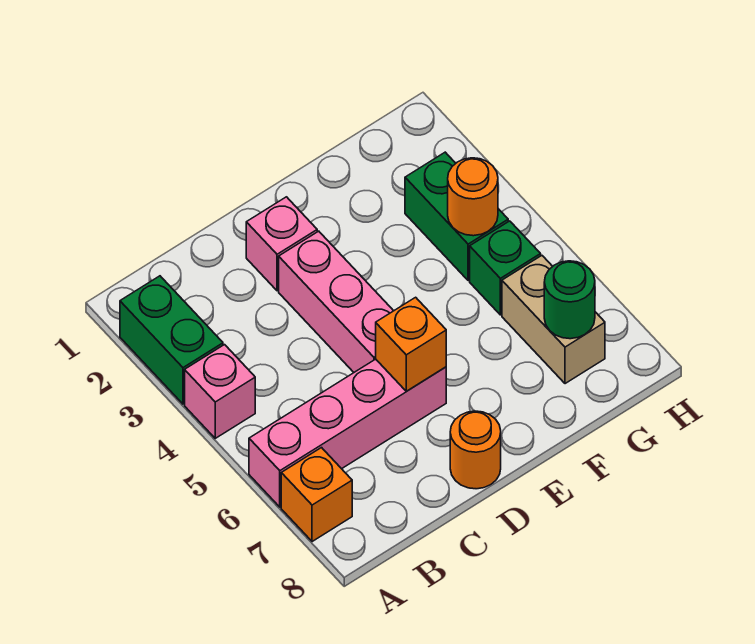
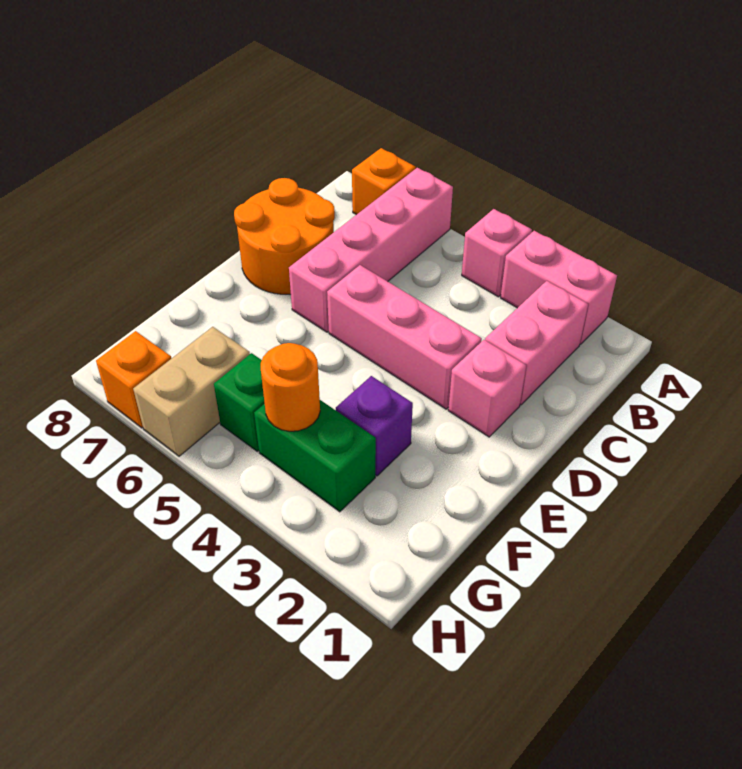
green brick A2:A3 level 1 -> pink brick A2:A3 level 1
none -> pink brick B2:C2 level 1
orange brick D6 level 2 -> orange brick H7 level 1
orange round brick D8 level 1 -> orange round brick C7:D8 level 1
none -> purple brick F3 level 1
tan brick G6:G7 level 1 -> tan brick G6:H6 level 1
green round brick G7 level 2 -> none

